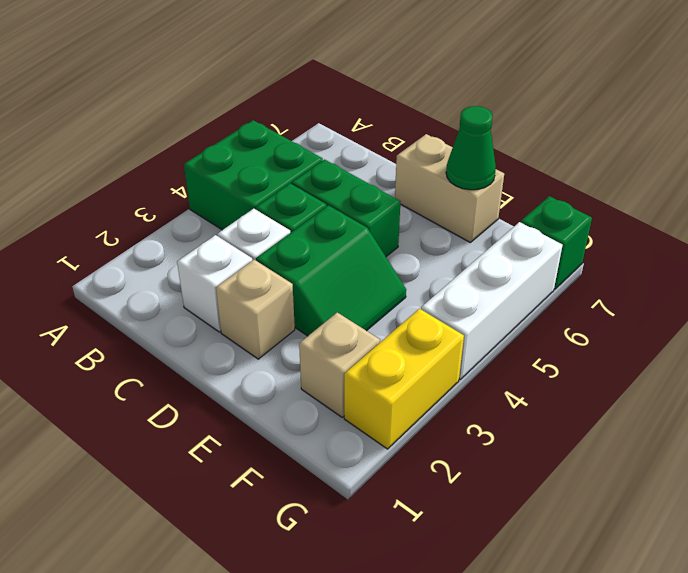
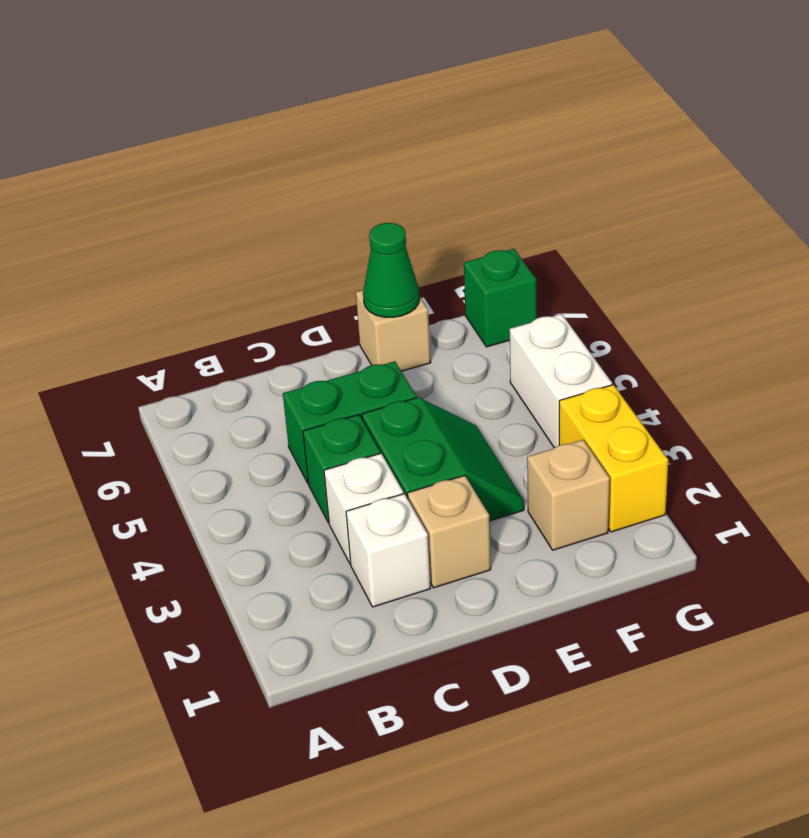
green brick A4:B5 level 1 -> none
tan brick D7:E7 level 1 -> tan brick E7 level 1
white brick G4:G6 level 1 -> white brick G4:G5 level 1

